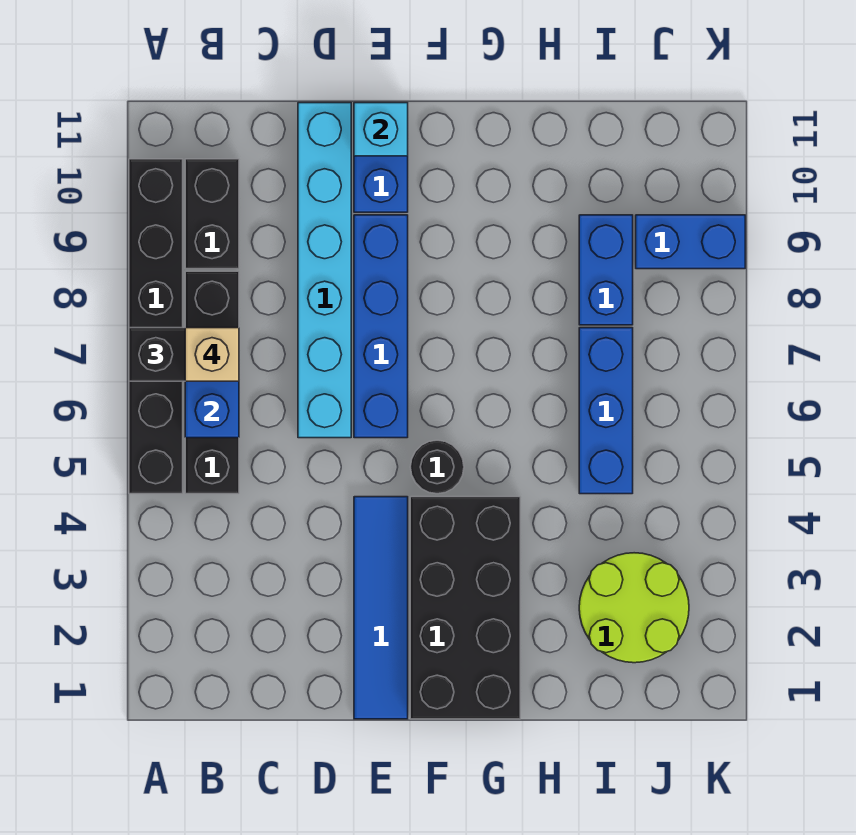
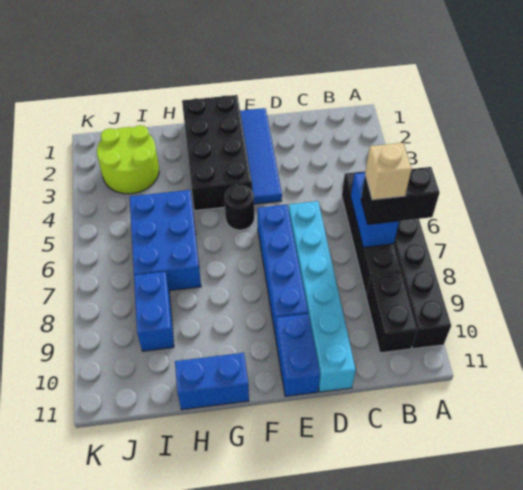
cyan brick E11 level 2 -> none
blue brick I5:I7 level 1 -> blue brick H5:I7 level 1
blue brick J9:K9 level 1 -> blue brick G11:H11 level 1

